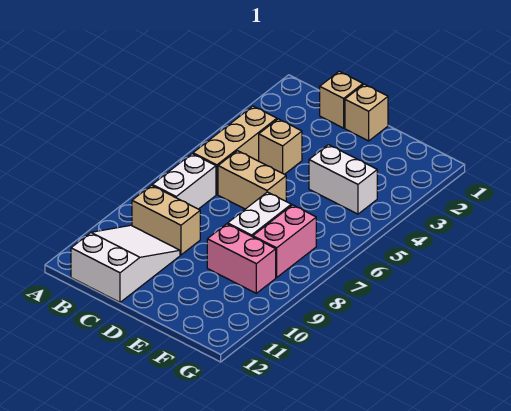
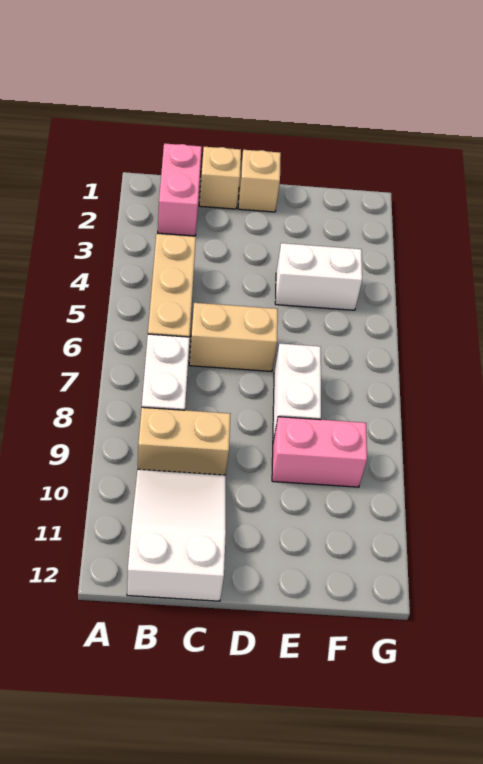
tan brick C4 level 1 -> none
pink brick F7:F8 level 1 -> pink brick B1:B2 level 1

